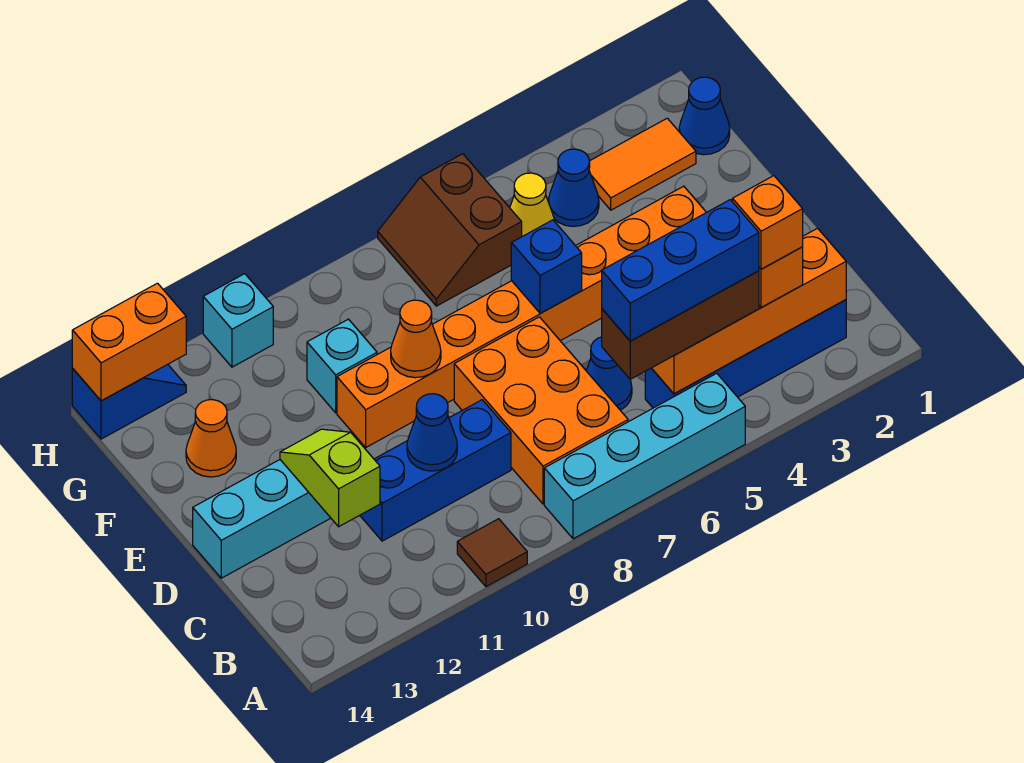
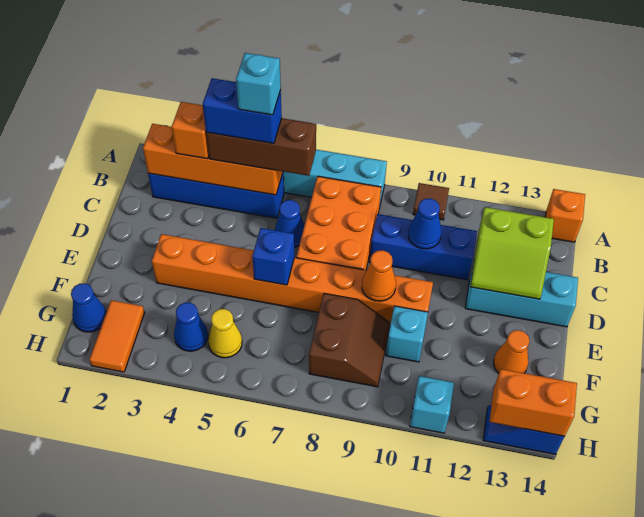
orange brick B3 level 4 -> orange brick A14 level 1
blue brick B4:B6 level 4 -> blue brick B4:B5 level 4
none -> cyan brick B5 level 5
lime slope C12:D12 level 2 top C -> lime slope C12:D13 level 2 top C
orange tile G2:G3 level 1 -> orange tile G2:H2 level 1
brown slope G6:H7 level 1 top 6 -> brown slope F8:G9 level 1 top 8

